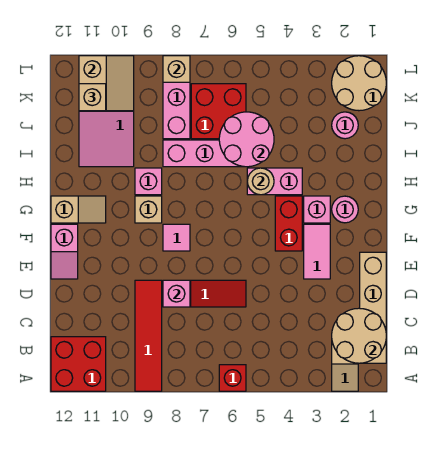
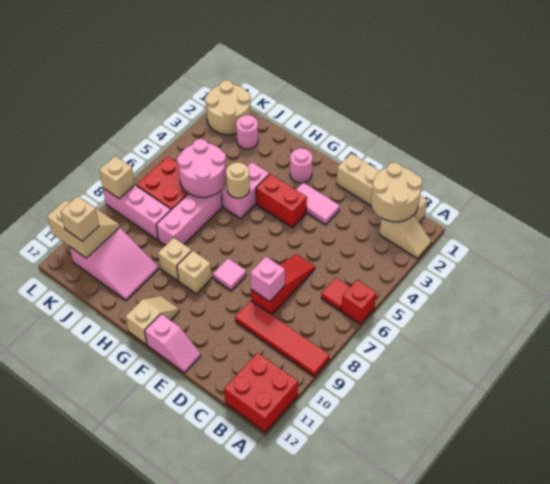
none -> red tile B6 level 1
pink brick G3 level 1 -> none
pink brick H9 level 1 -> tan brick H9 level 1

